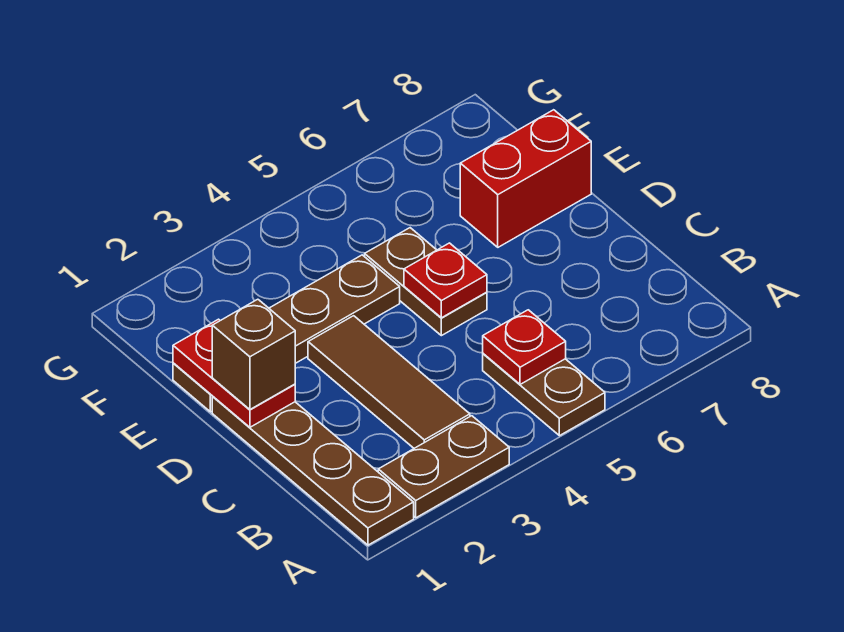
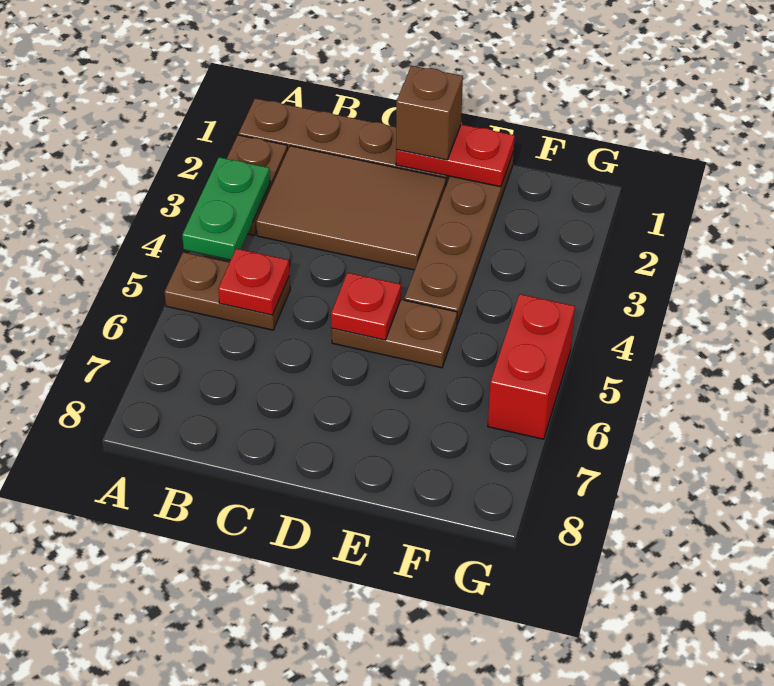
none -> green plate A3:A4 level 2
brown tile B3:D3 level 1 -> brown tile B2:D3 level 1
red brick E7:E8 level 1 -> red brick G5:G6 level 1

